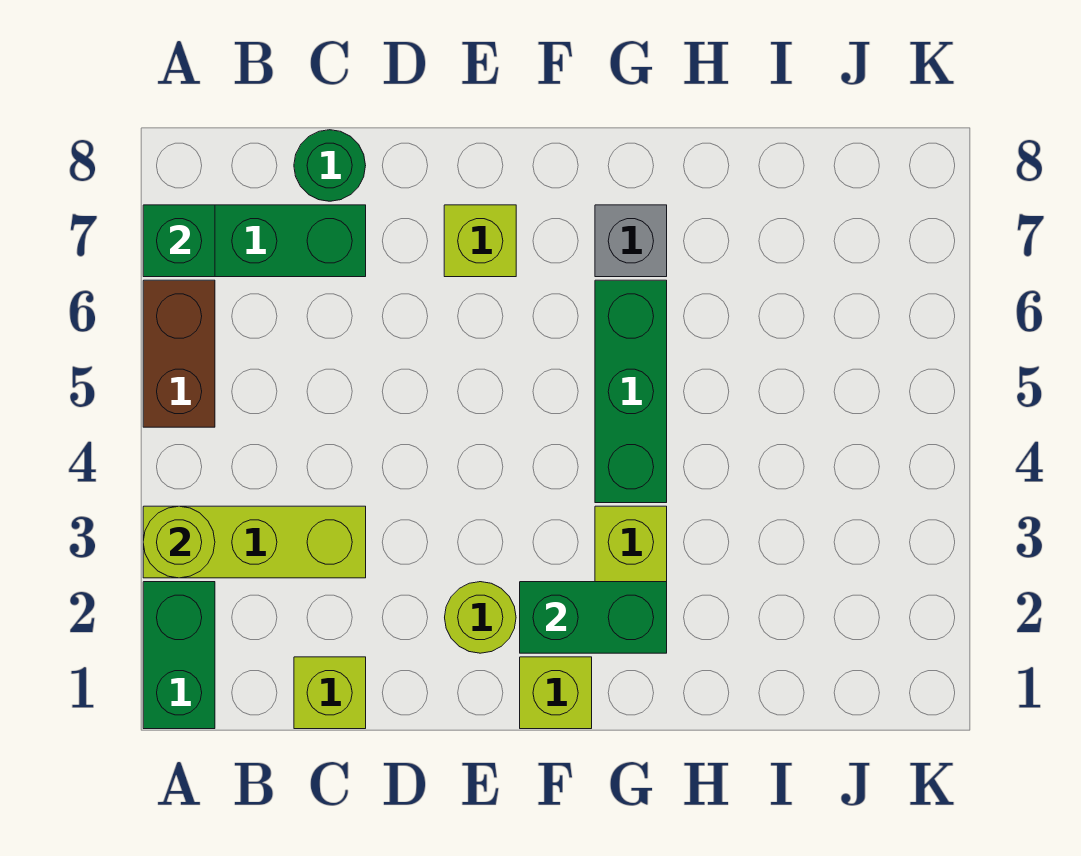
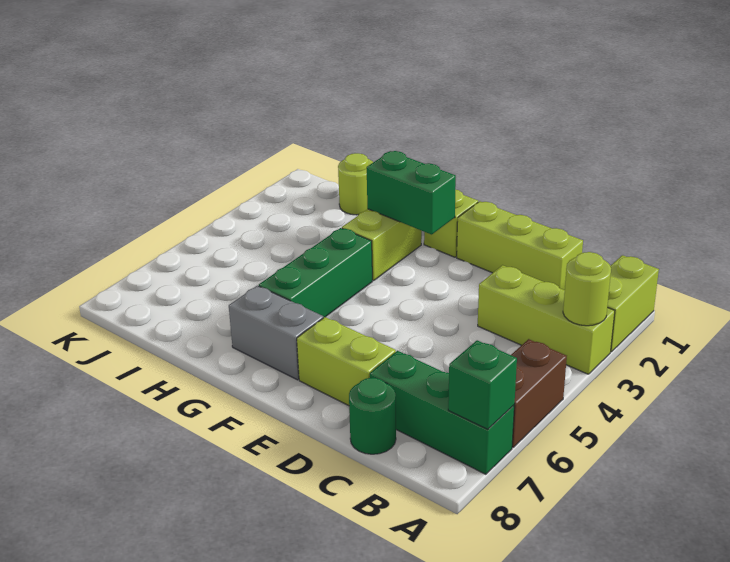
green brick A1:A2 level 1 -> lime brick A1:A2 level 1
lime brick C1 level 1 -> lime brick C1:E1 level 1
lime round brick E2 level 1 -> lime round brick I1 level 1
lime brick E7 level 1 -> lime brick D7:E7 level 1
grey brick G7 level 1 -> grey brick F7:G7 level 1

